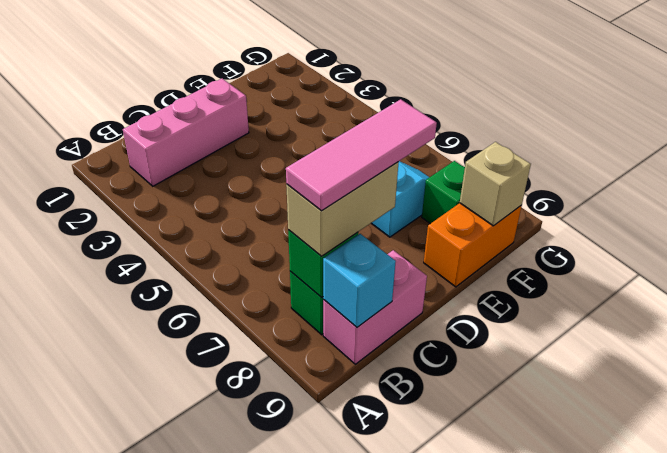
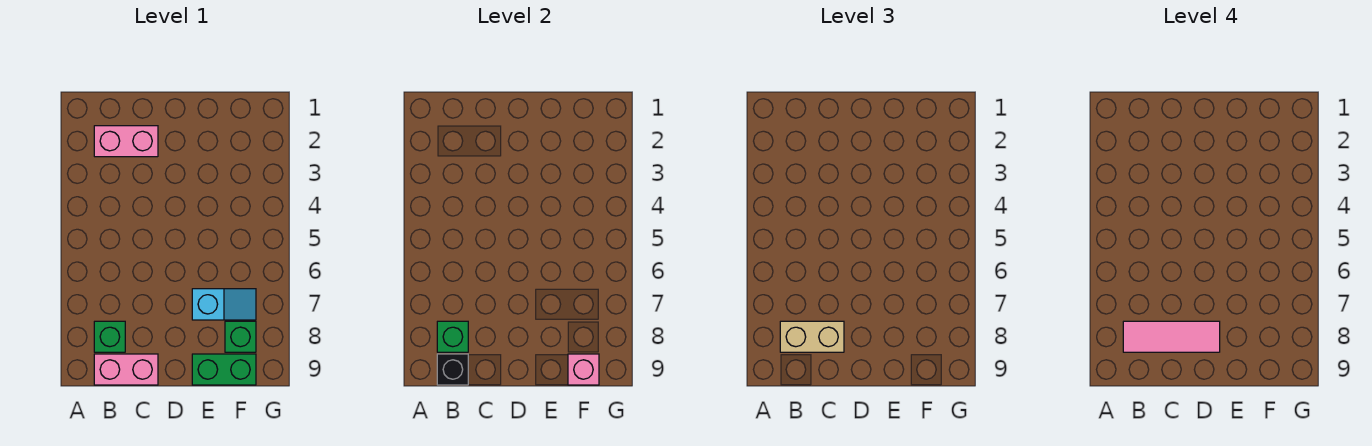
pink brick B2:D2 level 1 -> pink brick B2:C2 level 1
cyan brick B9 level 2 -> black brick B9 level 2
orange brick E9:F9 level 1 -> green brick E9:F9 level 1
tan brick F9 level 2 -> pink brick F9 level 2

